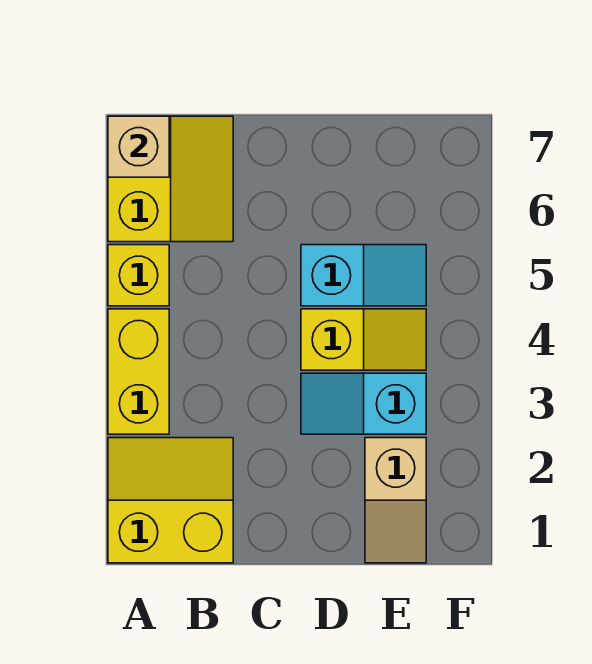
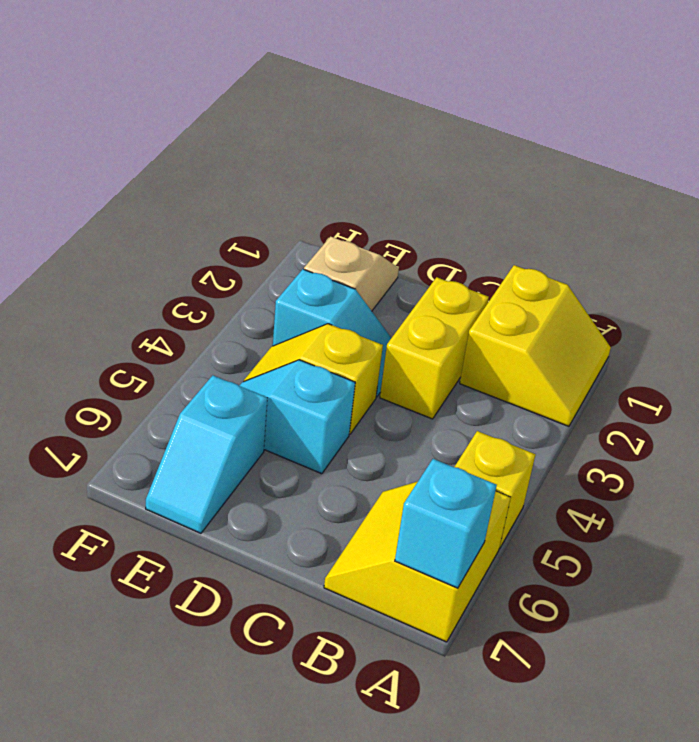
yellow slope A1:B2 level 1 top 1 -> yellow slope A1:B2 level 1 top B
yellow brick A3:A4 level 1 -> yellow brick C2:C3 level 1
tan brick A7 level 2 -> cyan brick A7 level 2
none -> cyan slope E6:E7 level 1 top 6

